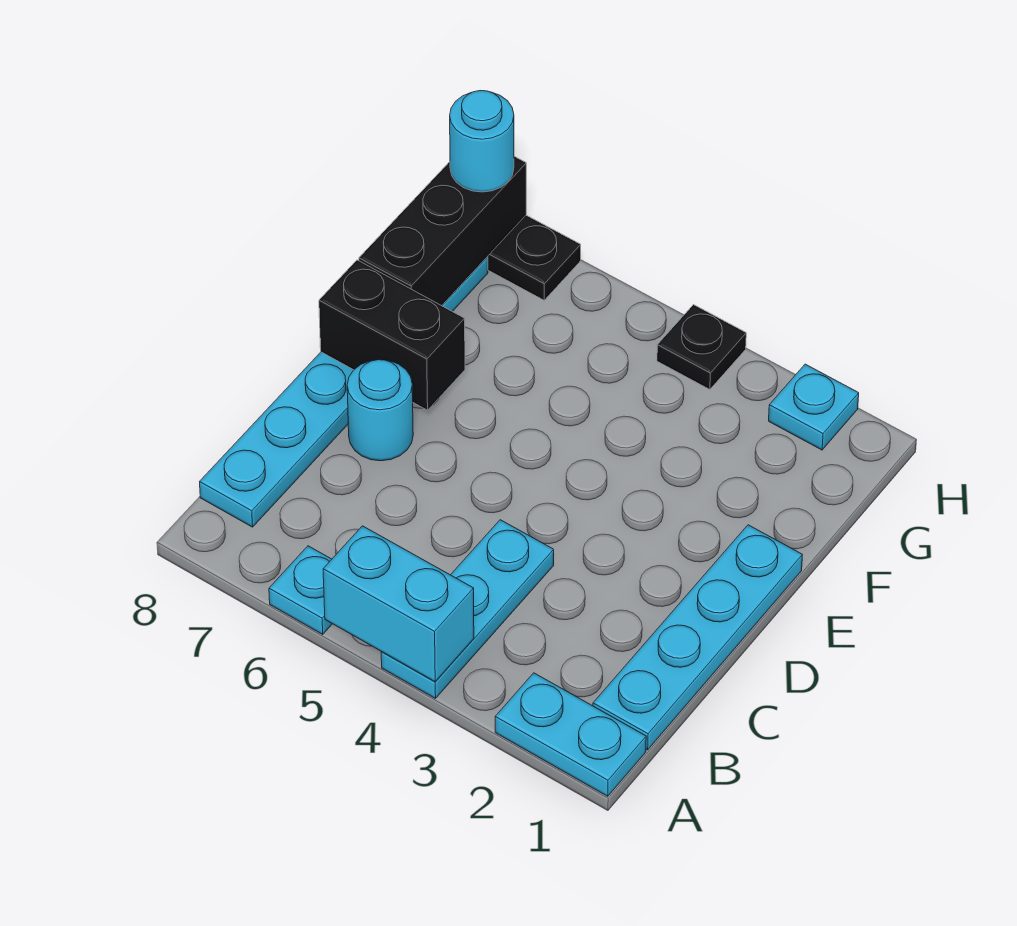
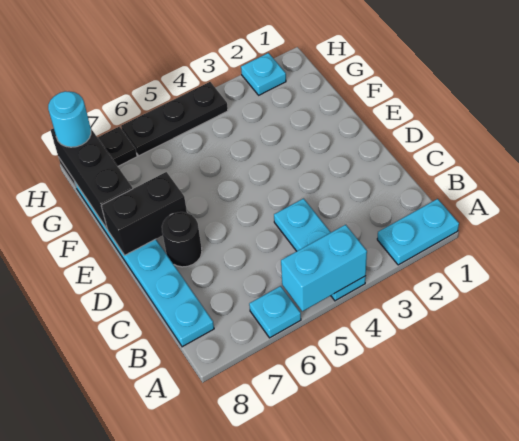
cyan plate B1:E1 level 1 -> none
cyan round brick D7 level 1 -> black round brick D7 level 1
black plate H4 level 1 -> black plate H4:H6 level 1

